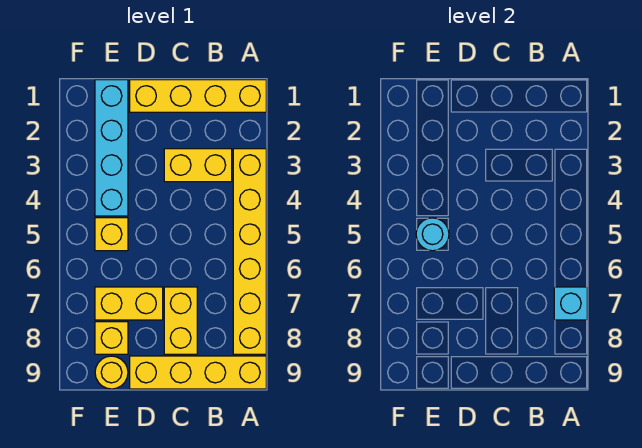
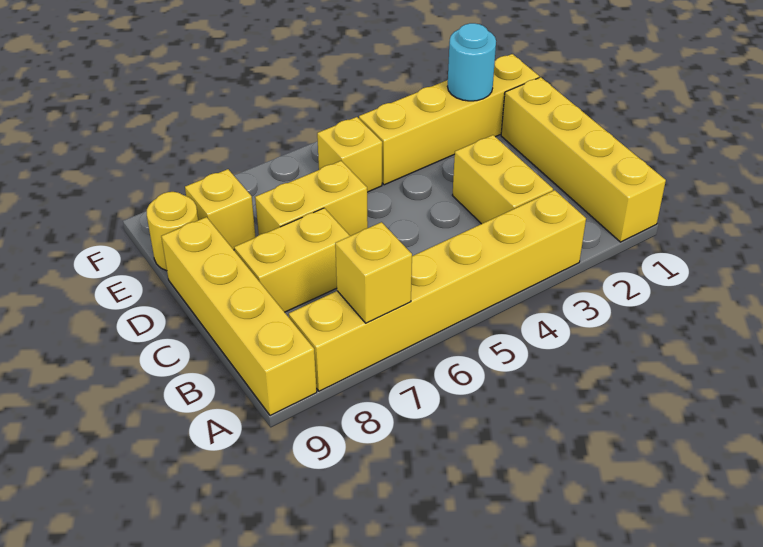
cyan brick A7 level 2 -> yellow brick A7 level 2
yellow brick D7:E7 level 1 -> yellow brick D6:D7 level 1
cyan brick E1:E4 level 1 -> yellow brick E1:E4 level 1
cyan round brick E5 level 2 -> cyan round brick E2 level 2

